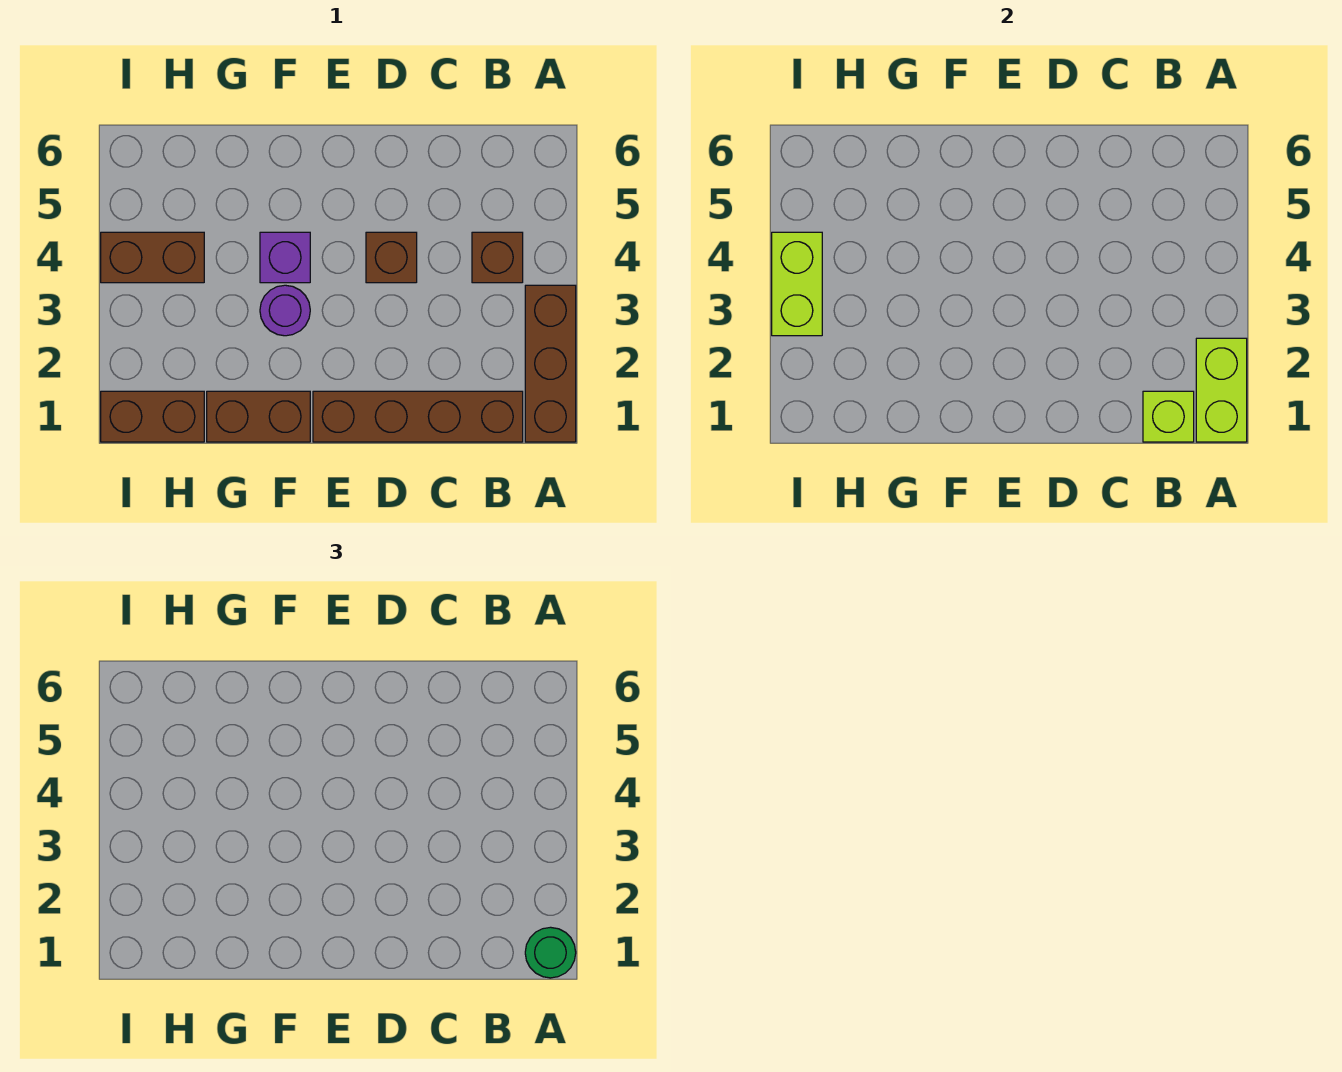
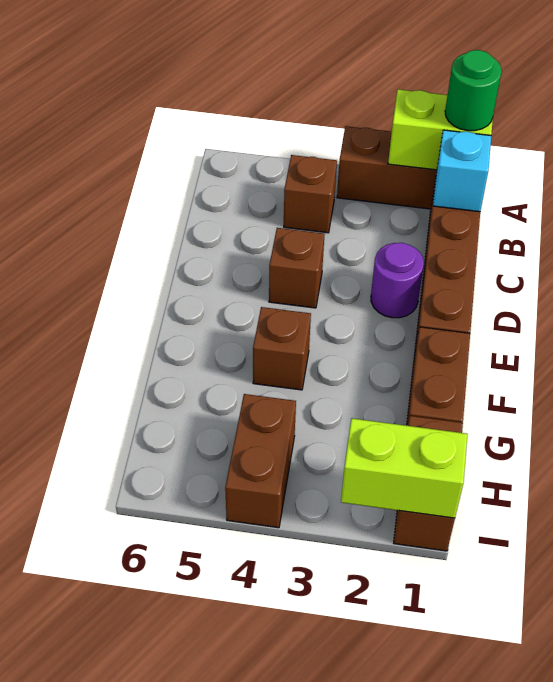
lime brick B1 level 2 -> cyan brick B1 level 2
purple round brick F3 level 1 -> purple round brick D2 level 1
purple brick F4 level 1 -> brown brick F4 level 1
lime brick I3:I4 level 2 -> lime brick I1:I2 level 2

